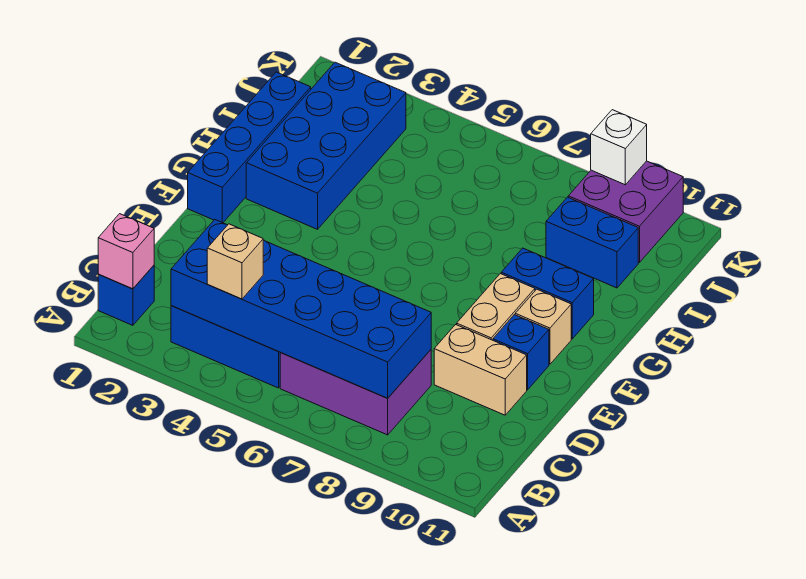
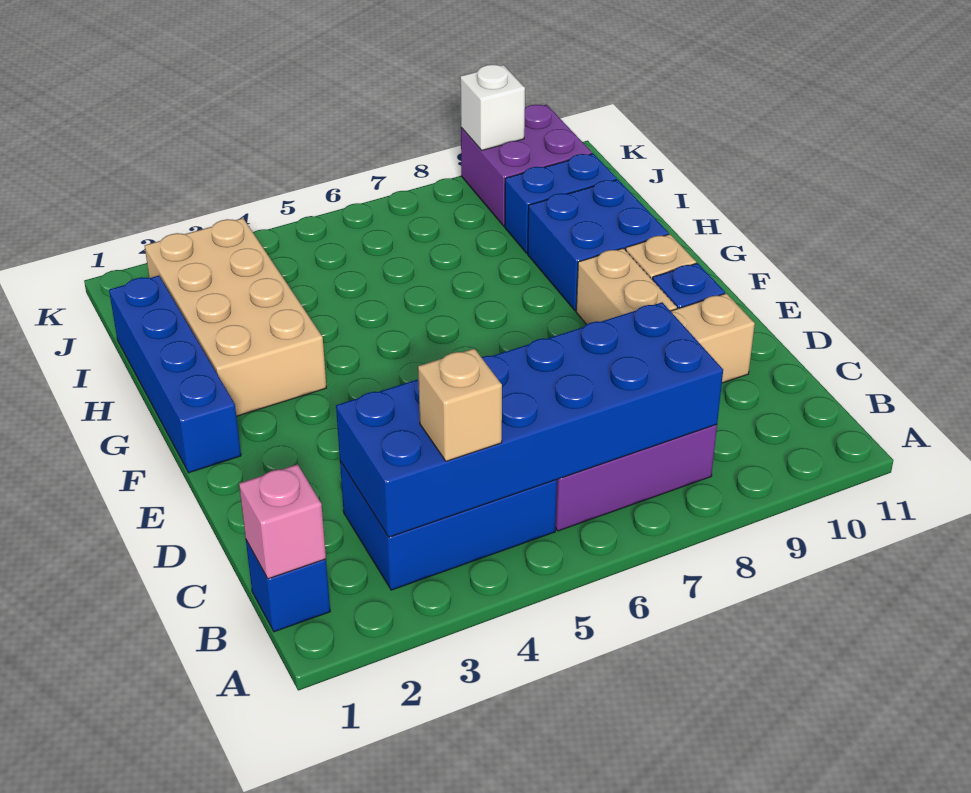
blue brick G2:J3 level 1 -> tan brick G2:J3 level 1
blue brick G9:G10 level 1 -> blue brick G9:H10 level 1

